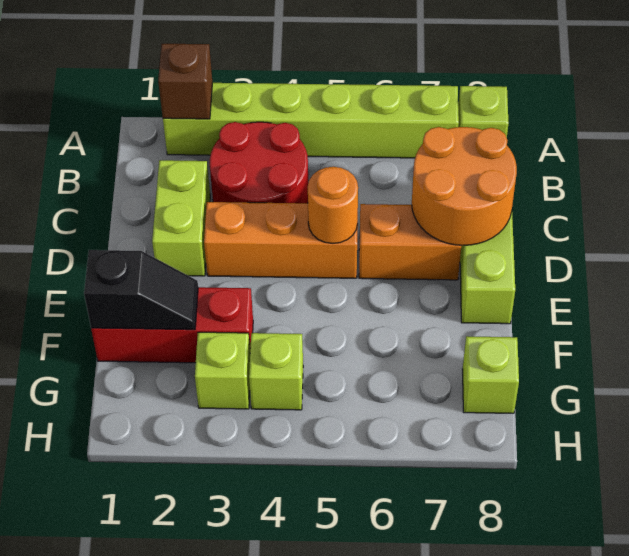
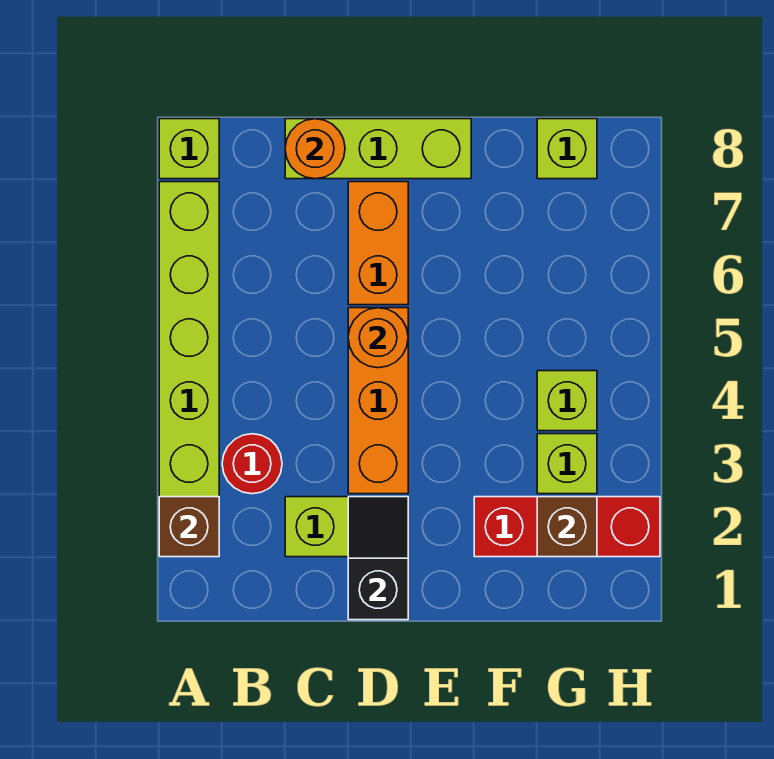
red round brick B3:C4 level 1 -> red round brick B3 level 1
orange round brick C7:D8 level 2 -> orange round brick C8 level 2
red brick F1:F3 level 1 -> red brick F2:H2 level 1
black slope F1:F2 level 2 top 1 -> black slope D1:D2 level 2 top 1
none -> brown brick G2 level 2

